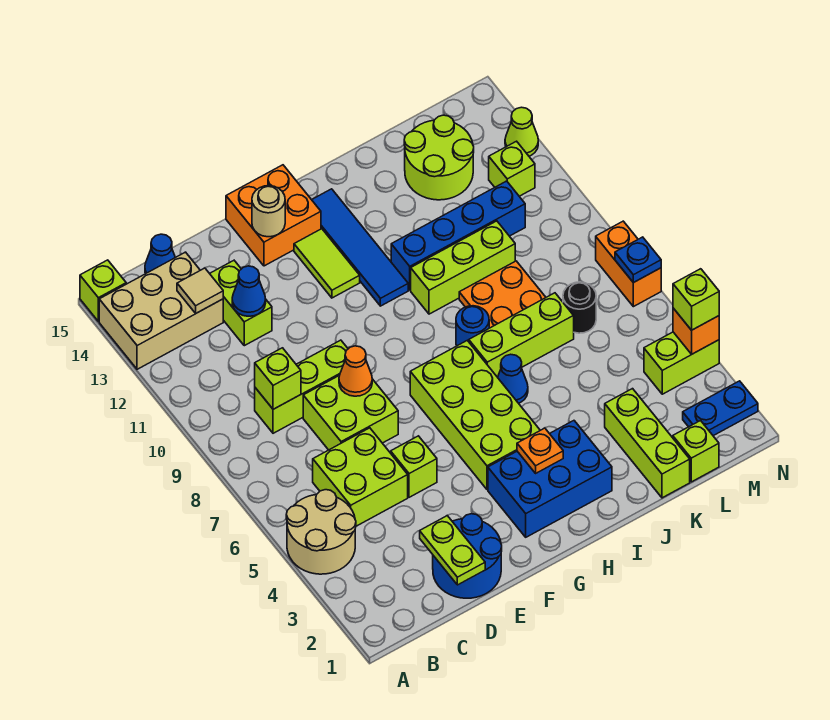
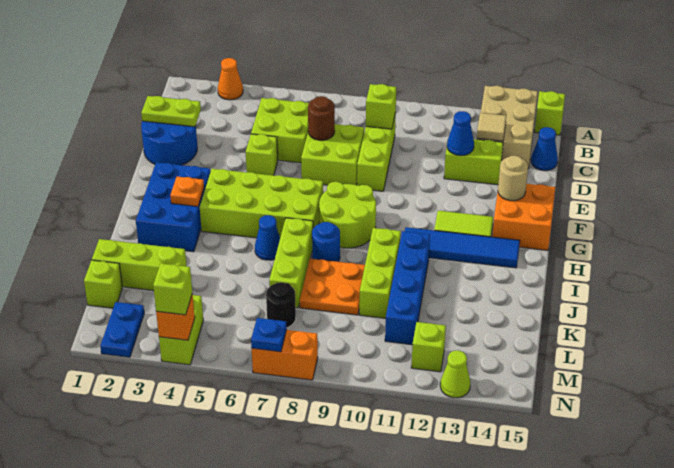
tan round brick A4:B5 level 1 -> none
none -> brown round brick D7 level 2
orange cone E8 level 2 -> orange cone A3 level 1
lime round brick K13:L14 level 1 -> lime round brick G8:H9 level 1

